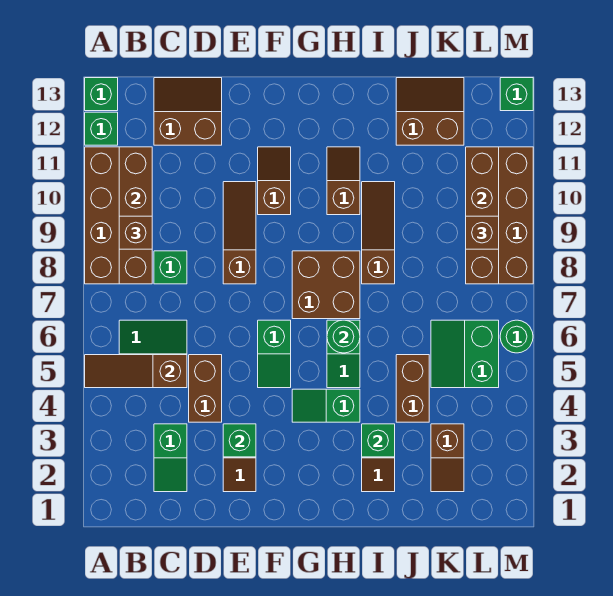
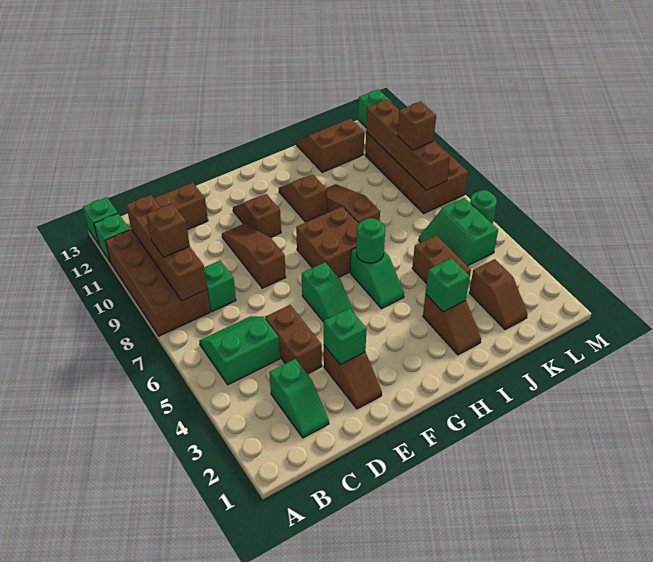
brown slope A5:C5 level 2 top C -> none
green slope G4:H4 level 1 top H -> none

